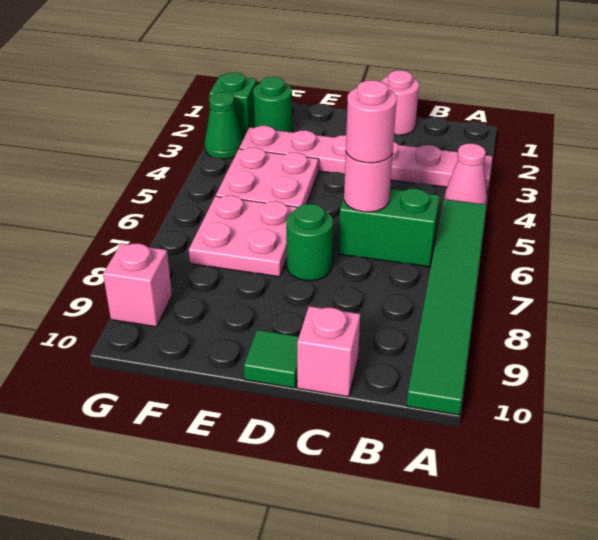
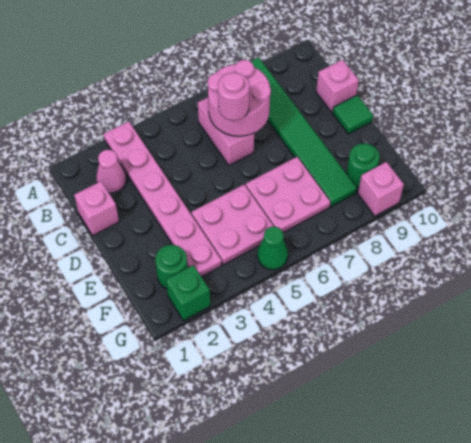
pink cone A4 level 1 -> pink cone B2 level 1
green tile A5:A10 level 1 -> green tile A8:F8 level 1
green brick B6:C6 level 1 -> pink brick B6:C6 level 1
pink round brick C1 level 1 -> pink brick C1 level 1
pink round brick C6 level 2 -> pink round brick B6:C7 level 2
green round brick D7 level 1 -> green round brick F9 level 1
green cone G3 level 1 -> green cone G5 level 1

